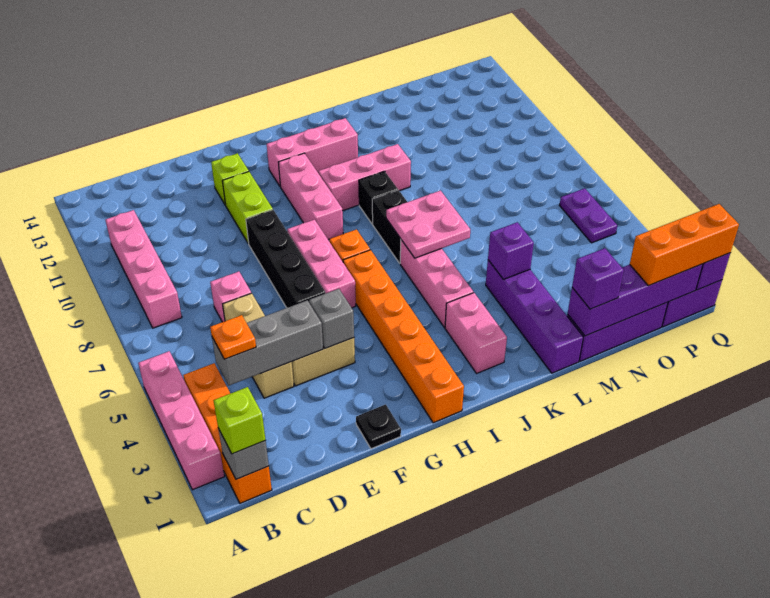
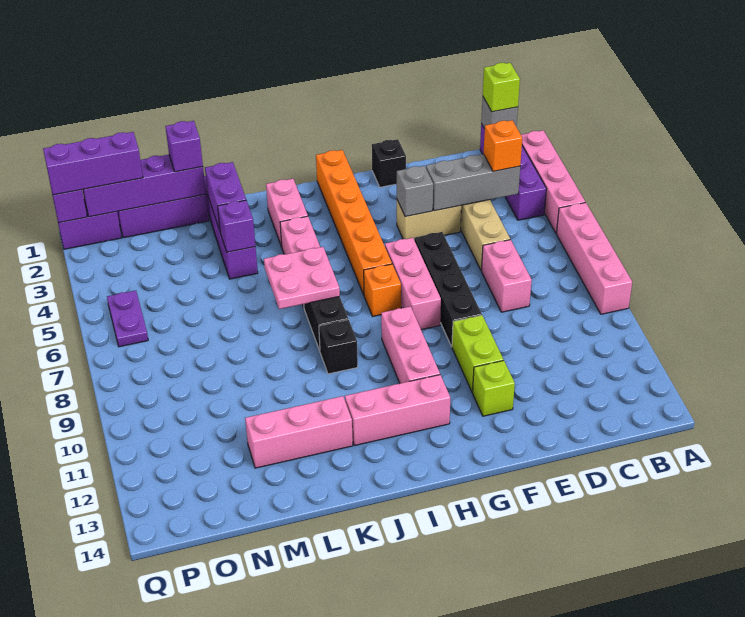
orange brick B1:B4 level 1 -> purple brick B1:B4 level 1
pink brick B8:B11 level 1 -> pink brick A6:A9 level 1
orange plate C4 level 3 -> orange brick C4 level 3
pink brick D7 level 1 -> pink brick D7:D8 level 1
black plate F1 level 1 -> black brick F1 level 1
pink brick I10:K10 level 1 -> pink brick K12:M12 level 1
none -> purple brick L2:L3 level 2
orange brick O1:Q1 level 3 -> purple brick O1:Q1 level 3

